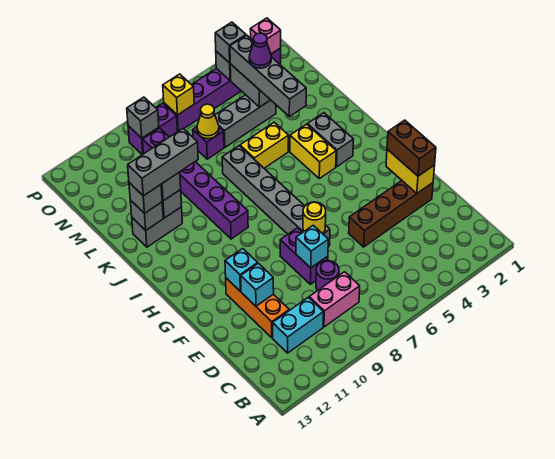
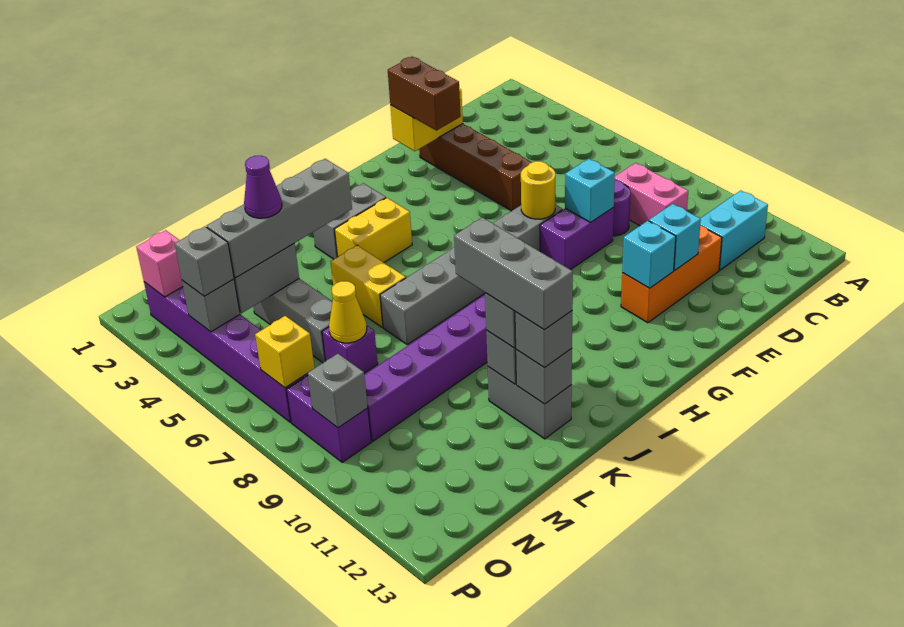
cyan brick C10:C11 level 1 -> cyan brick B11:C11 level 1
brown brick E2:F2 level 3 -> brown brick F2:F3 level 3

